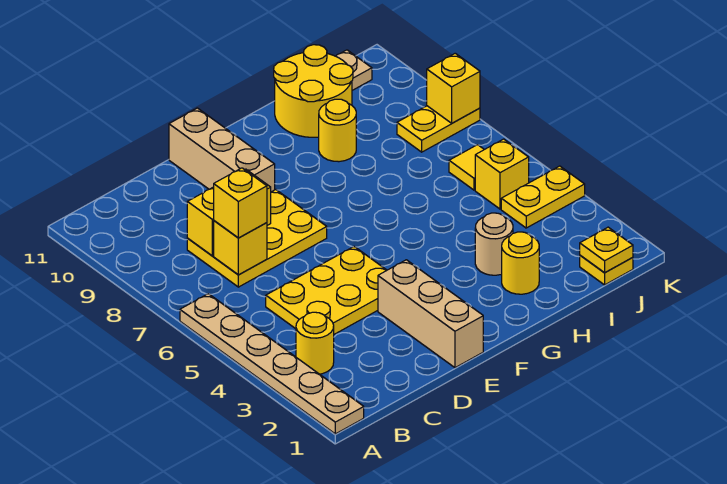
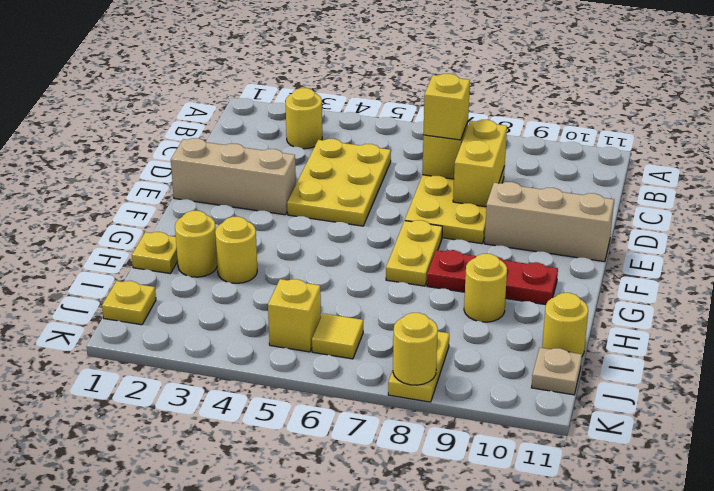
tan plate A1:A6 level 1 -> none
none -> red plate G8:G10 level 1
tan round brick H3 level 1 -> yellow round brick H3 level 1
yellow round brick H10:I11 level 1 -> yellow round brick I11 level 1
yellow plate J1 level 2 -> yellow plate H1 level 1
yellow plate J4:K4 level 1 -> yellow plate F7:G7 level 1
yellow brick K8 level 2 -> yellow round brick K8 level 2

